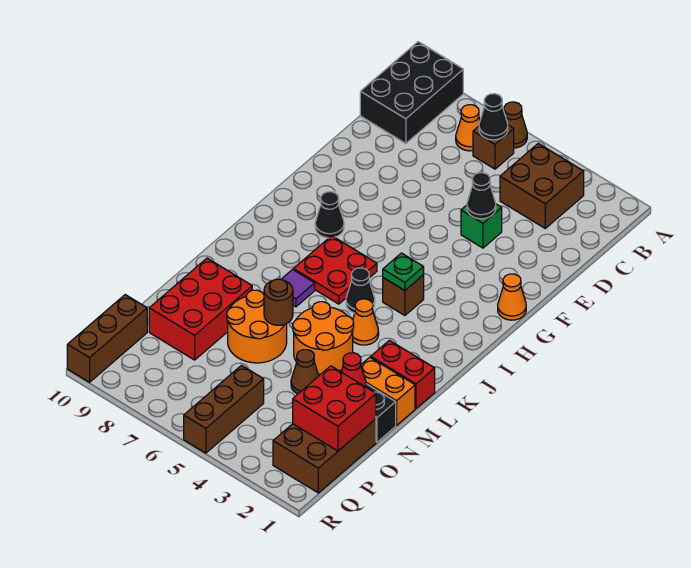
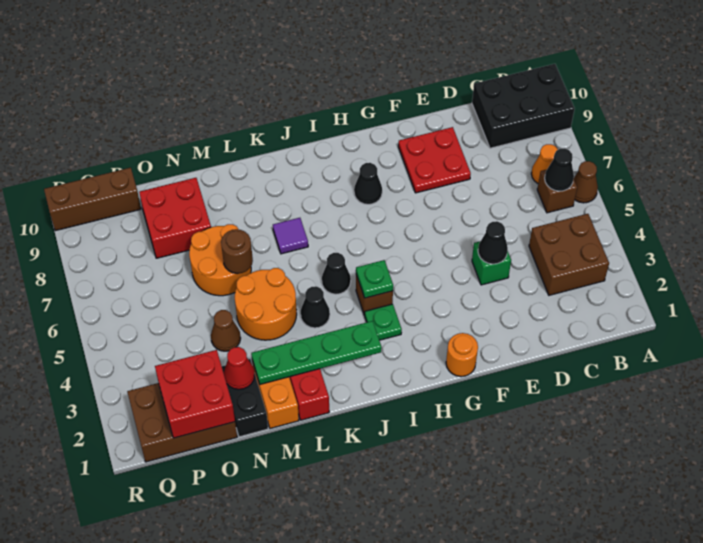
orange cone G1 level 1 -> orange round brick G1 level 1
none -> green plate I3 level 1
red plate I6:J7 level 1 -> red plate E8:F9 level 1
none -> green plate J2:M2 level 2
orange cone K4 level 1 -> black cone K4 level 1
red brick M8:O9 level 1 -> red brick N8:O9 level 1
brown brick P5:R5 level 1 -> none

